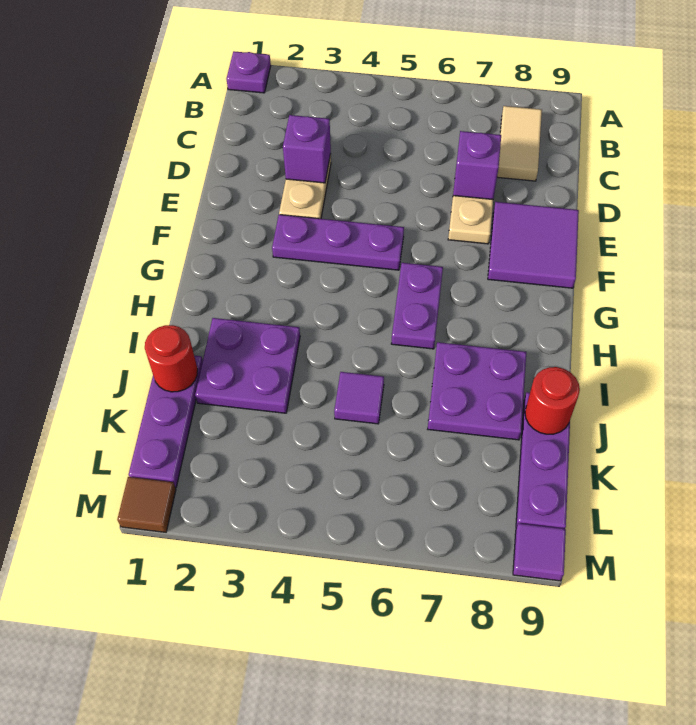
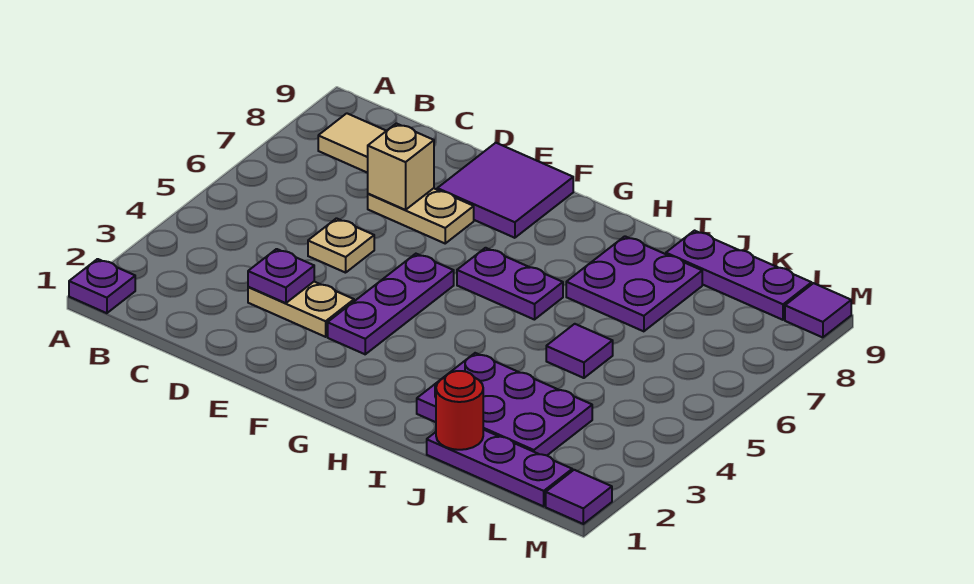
purple brick D3 level 2 -> purple plate D3 level 2
none -> tan plate D5 level 1
purple brick D7 level 2 -> tan brick D7 level 2
purple plate I2:J3 level 1 -> purple plate I2:K3 level 1
red round brick J9 level 2 -> none
brown tile M1 level 1 -> purple tile M1 level 1

